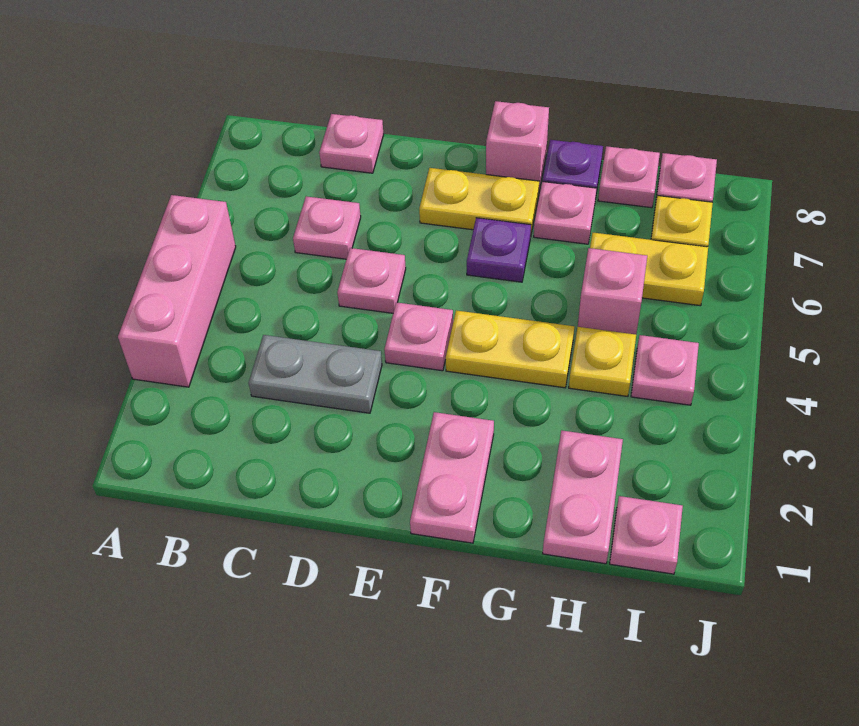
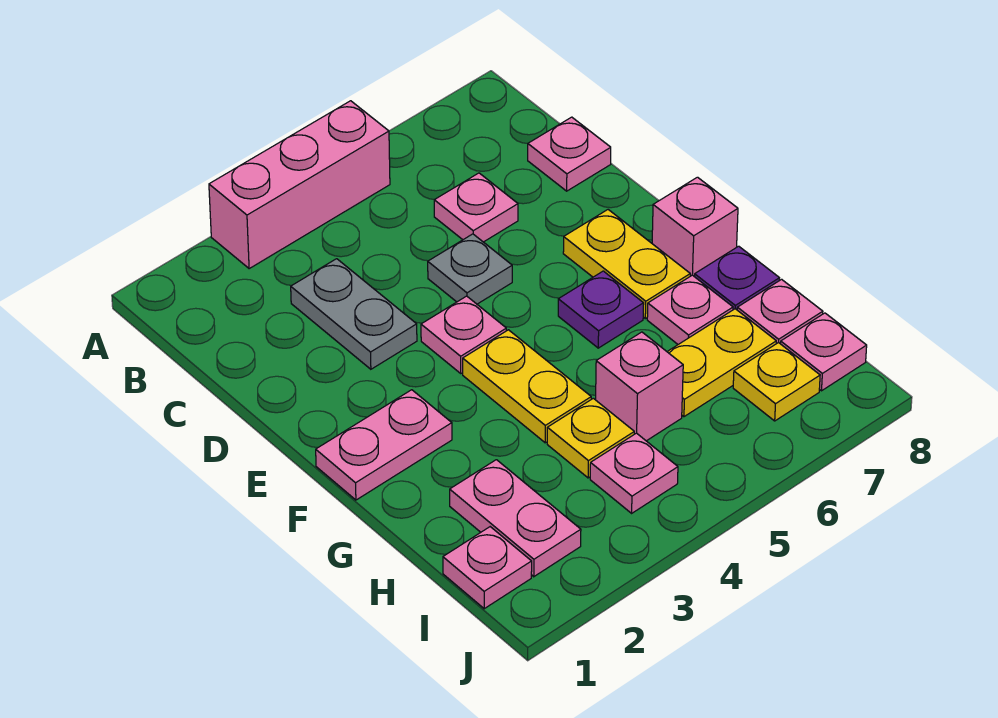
pink plate D5 level 1 -> grey plate D5 level 1
pink plate H1:H2 level 1 -> pink plate H2:I2 level 1
yellow plate H6:I6 level 1 -> yellow plate H6:H7 level 1

